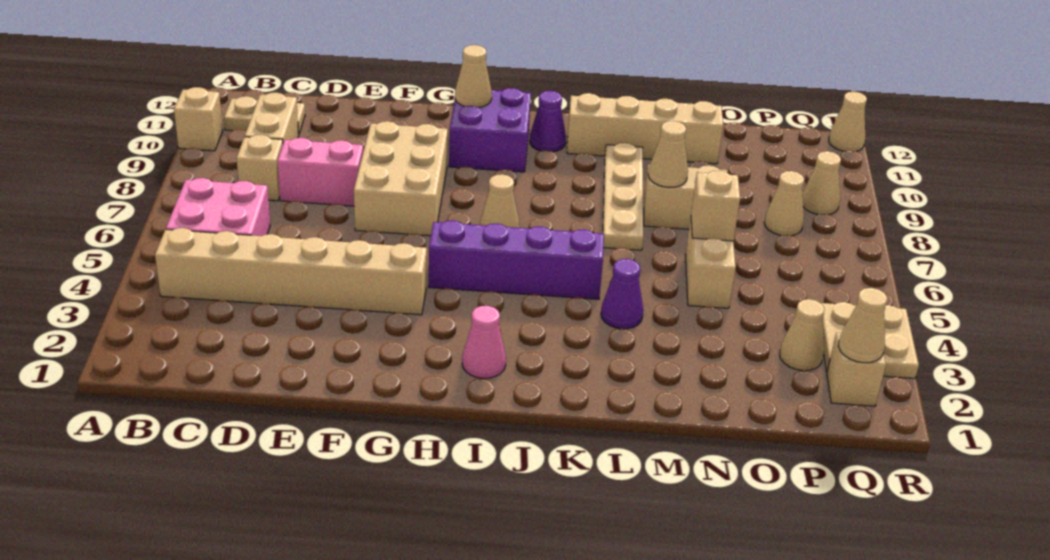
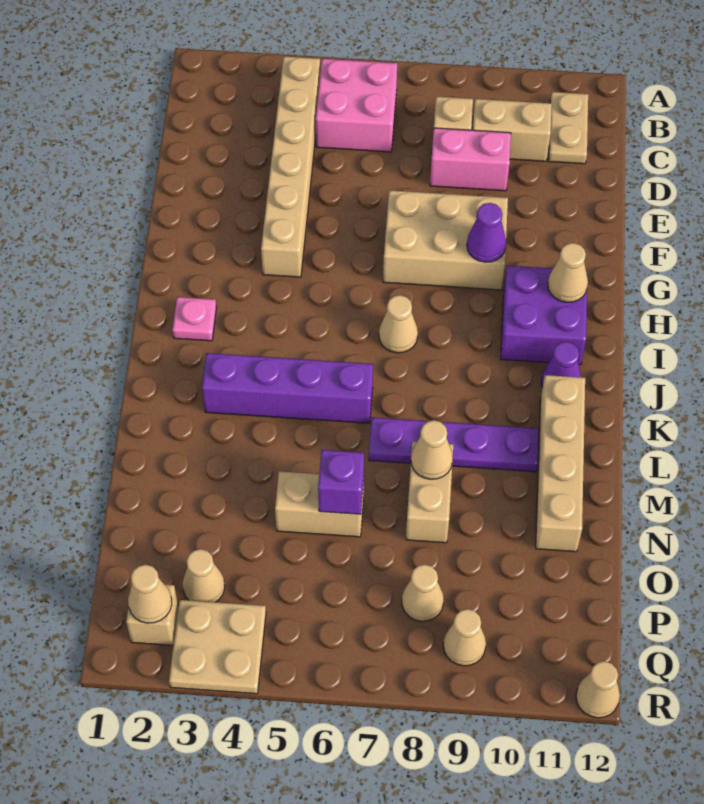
tan brick A10 level 1 -> none
pink brick D8:E8 level 1 -> pink brick D8:D9 level 1
purple brick H5:K5 level 1 -> purple brick K3:K6 level 1
pink cone I2 level 1 -> pink plate I2 level 1
purple cone L4 level 1 -> purple cone G9 level 2
tan plate L7:L10 level 1 -> purple plate L7:L10 level 1
tan brick N6 level 2 -> purple brick N6 level 2

